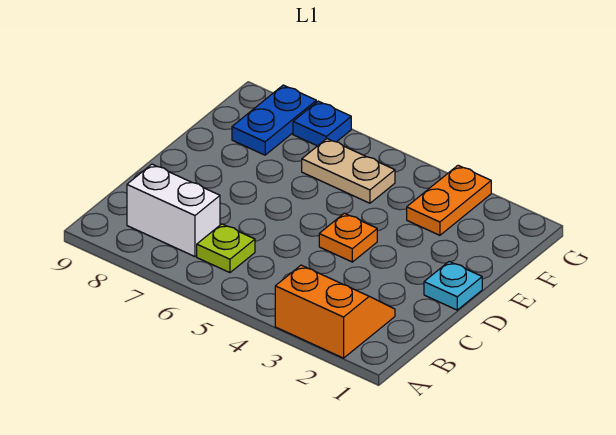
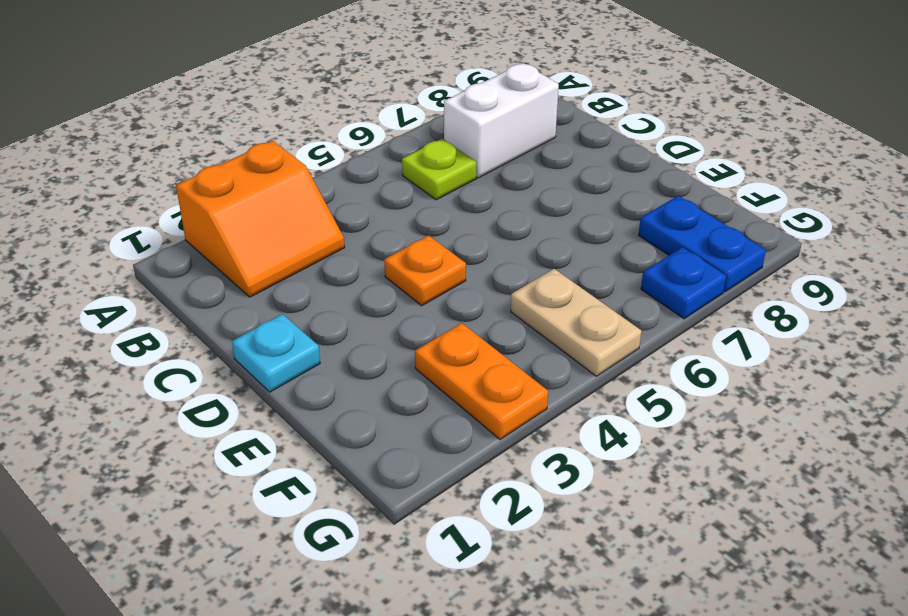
tan plate F5:F6 level 1 -> tan plate F5:G5 level 1

